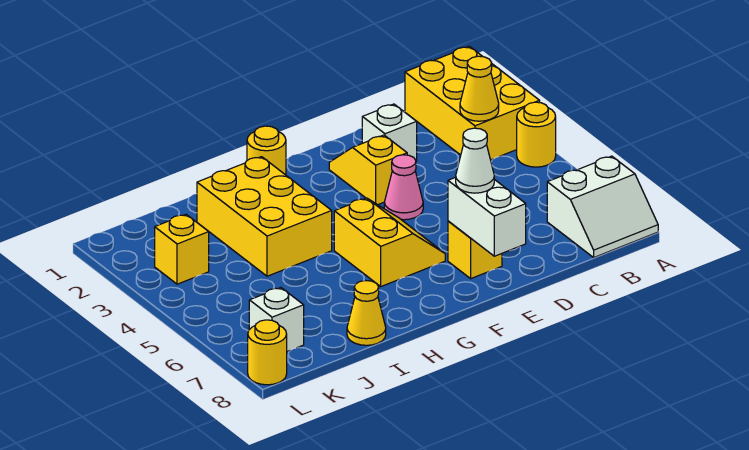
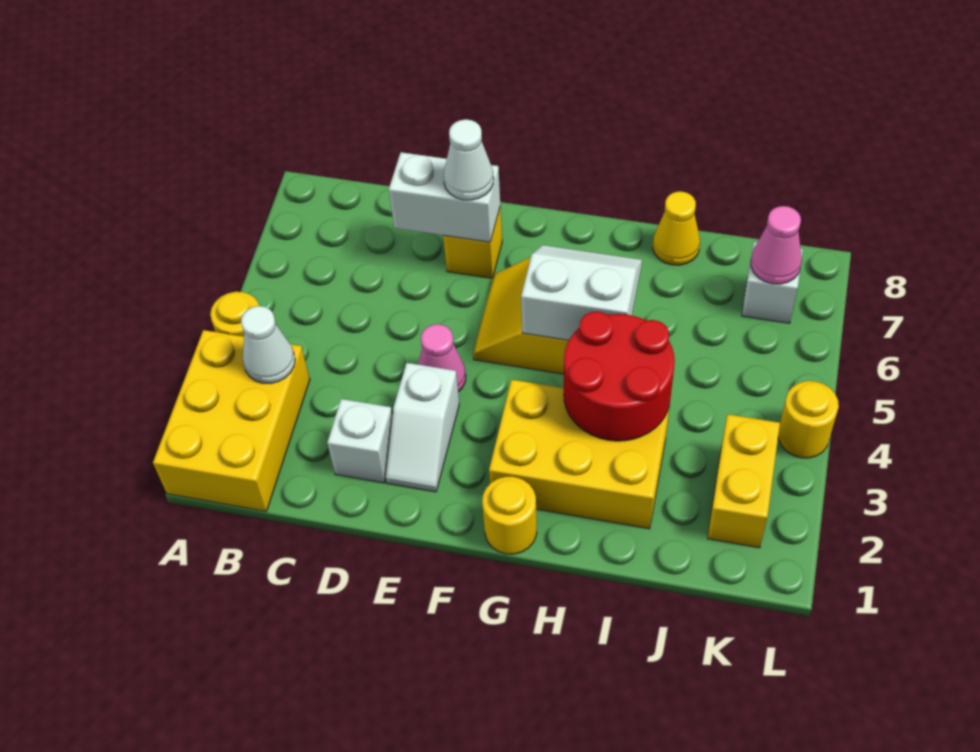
white slope A7:B8 level 1 top 7 -> white slope G5:H6 level 2 top 5
yellow cone B3 level 2 -> white cone B3 level 2
yellow slope E2:E3 level 1 top 3 -> white slope E2:E3 level 1 top 3
white brick E7:E8 level 2 -> white brick D7:E7 level 2
yellow brick H2:I4 level 1 -> yellow brick G2:I3 level 1
none -> red round brick H3:I4 level 2
yellow brick K3 level 1 -> yellow brick K2:K3 level 1
none -> pink cone K7 level 2
yellow round brick L8 level 1 -> yellow round brick L4 level 1

